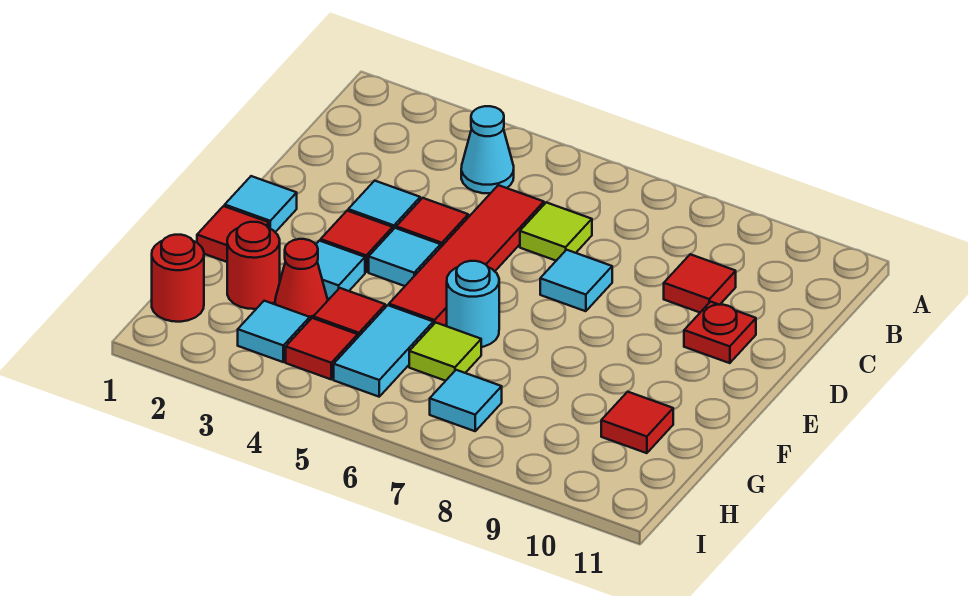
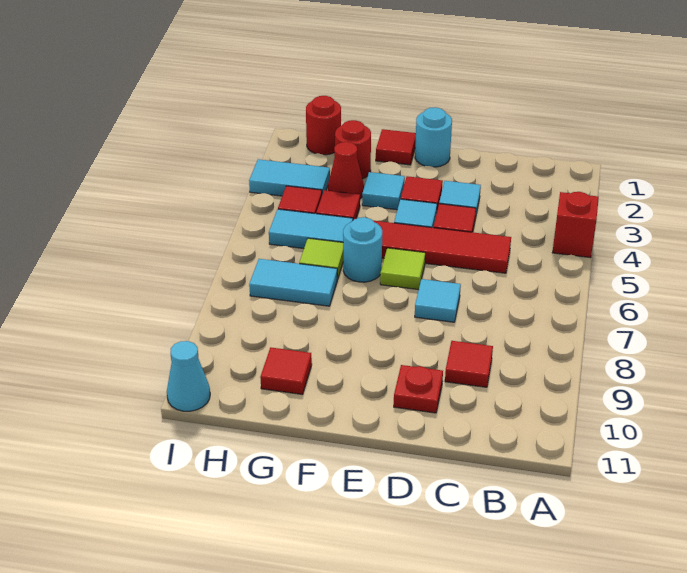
none -> red brick A4 level 1
cyan cone B4 level 1 -> cyan cone I11 level 1
lime tile C6 level 1 -> lime tile E6 level 1
cyan tile E1 level 1 -> cyan round brick E1 level 1
cyan tile H3 level 1 -> cyan tile H3:I3 level 1
cyan tile H7 level 1 -> cyan tile G7:H7 level 1

